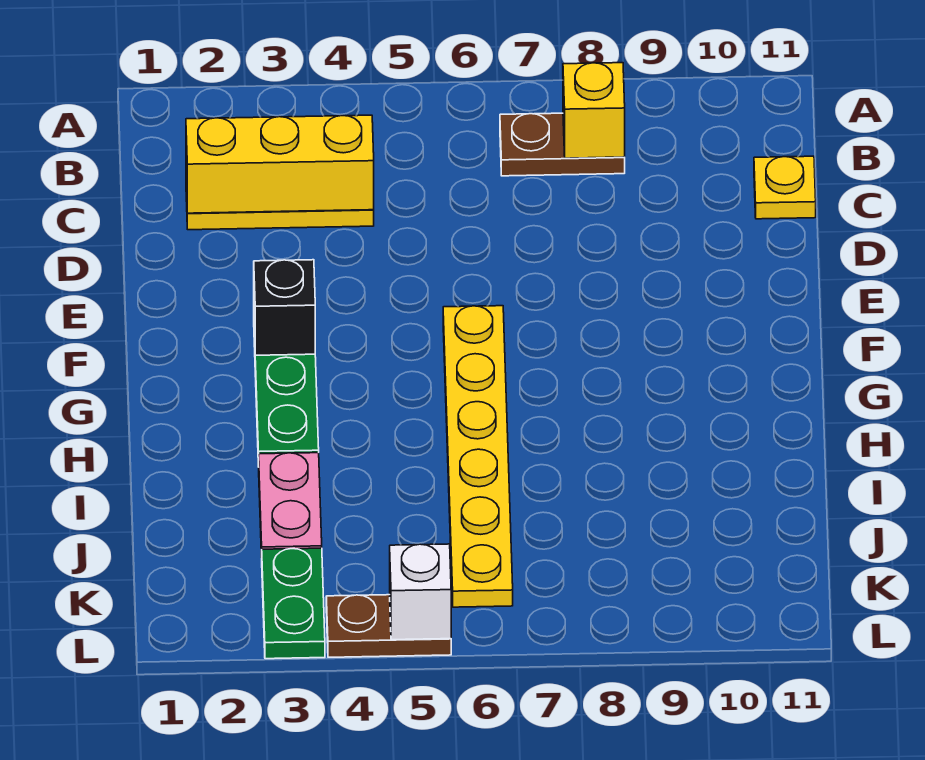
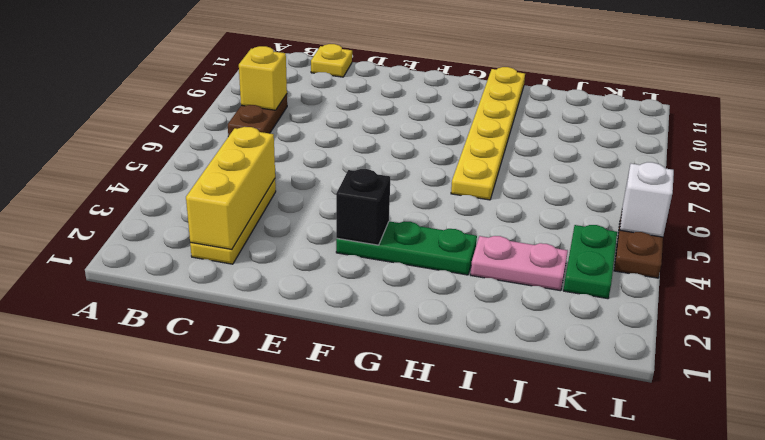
yellow plate F6:K6 level 1 -> yellow plate H6:H11 level 1
green plate K3:L3 level 1 -> green plate K3:K4 level 1

